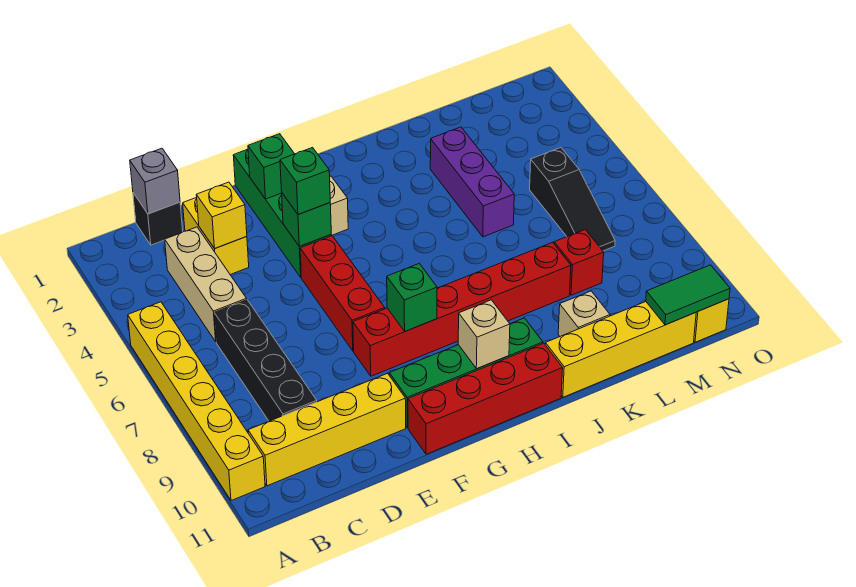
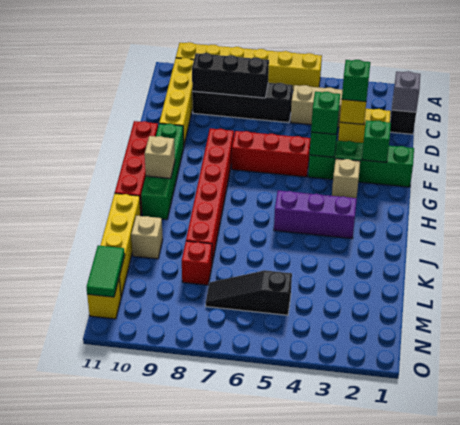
none -> black brick C7:C9 level 2
green brick G8 level 2 -> green brick D3 level 3
purple brick K3:K5 level 1 -> purple brick I3:I5 level 1

